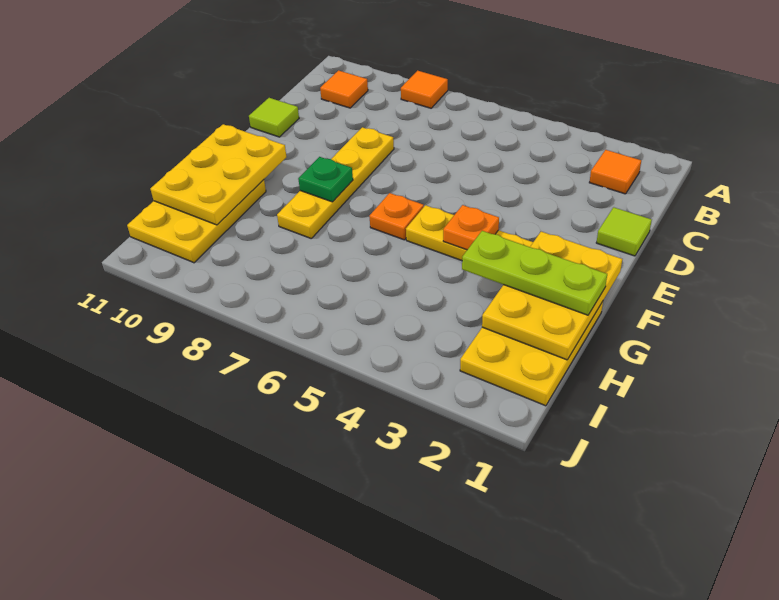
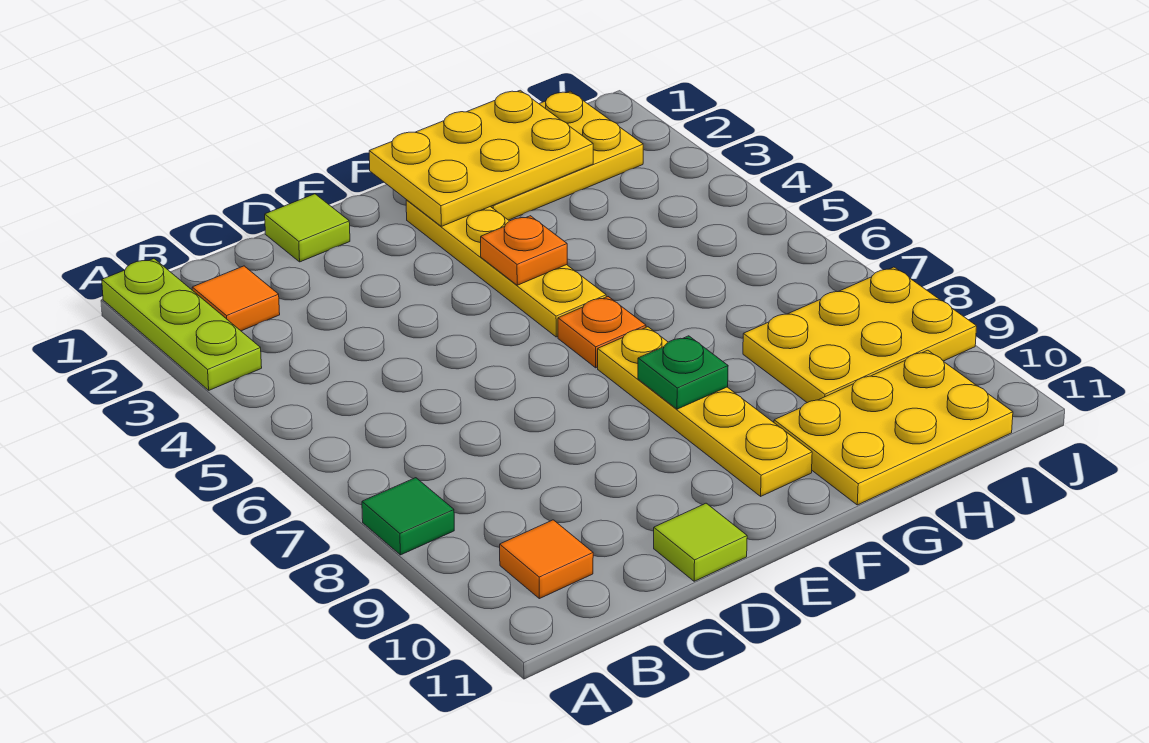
orange tile A8 level 1 -> green tile A8 level 1
yellow plate D8:G8 level 1 -> yellow plate F7:F10 level 1
yellow plate F10:H11 level 2 -> yellow plate H8:J9 level 1
lime plate G1:G3 level 3 -> lime plate A1:A3 level 1

